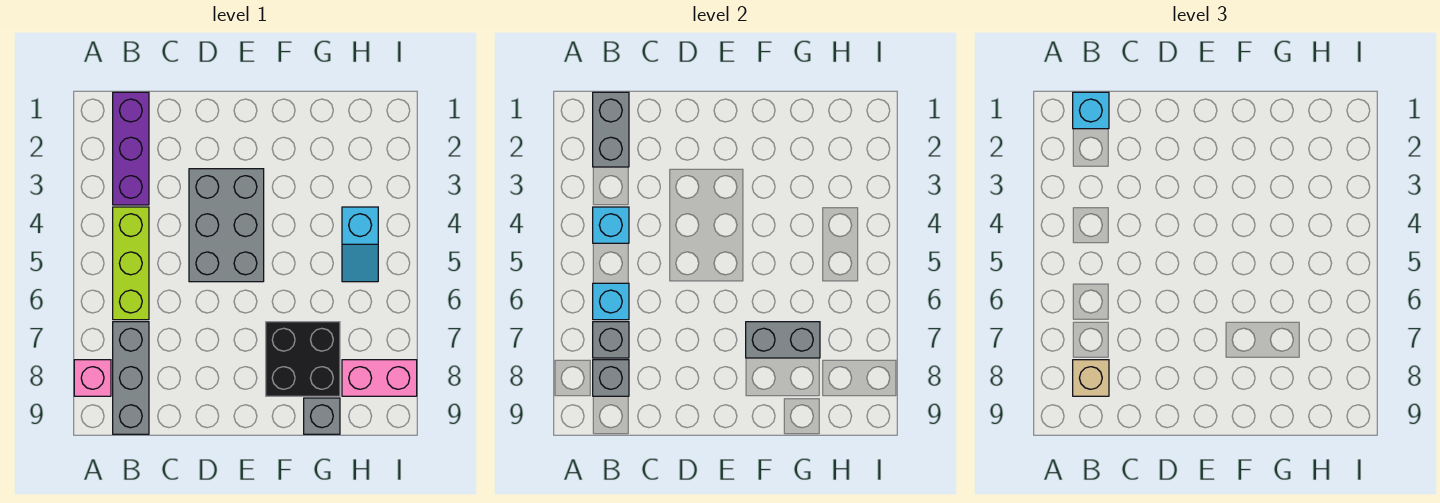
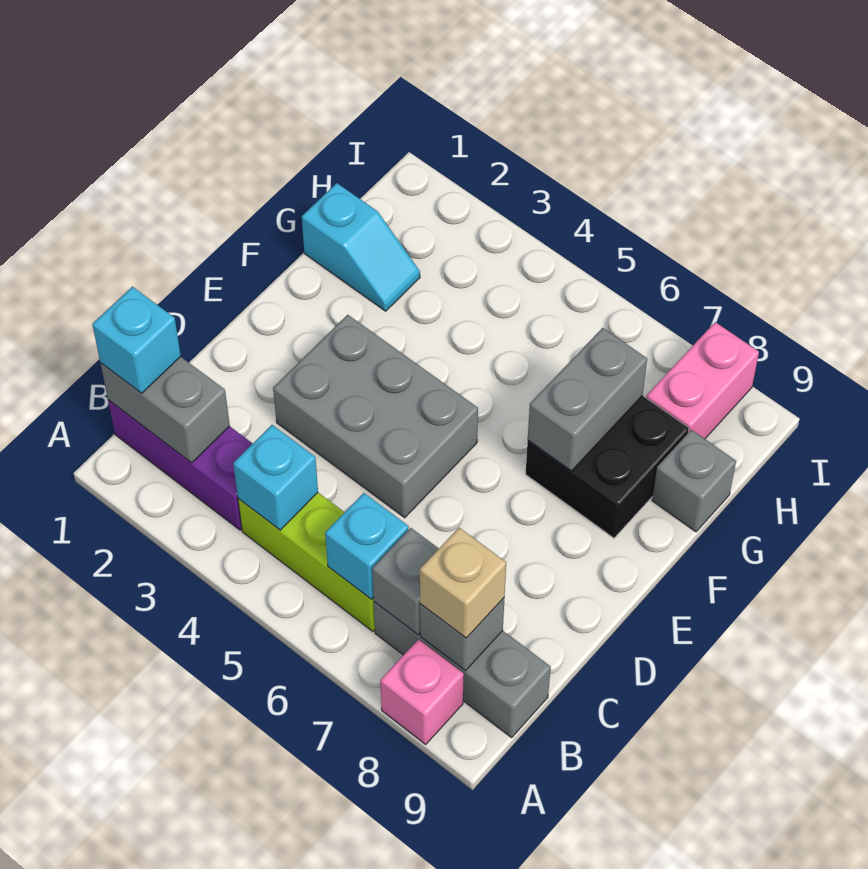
cyan slope H4:H5 level 1 top 4 -> cyan slope G1:G2 level 1 top 1

